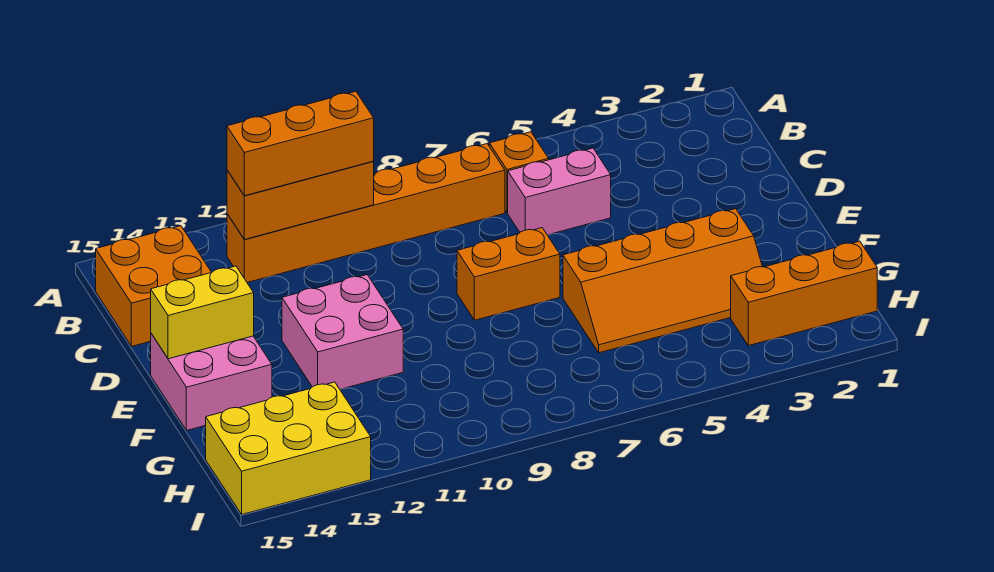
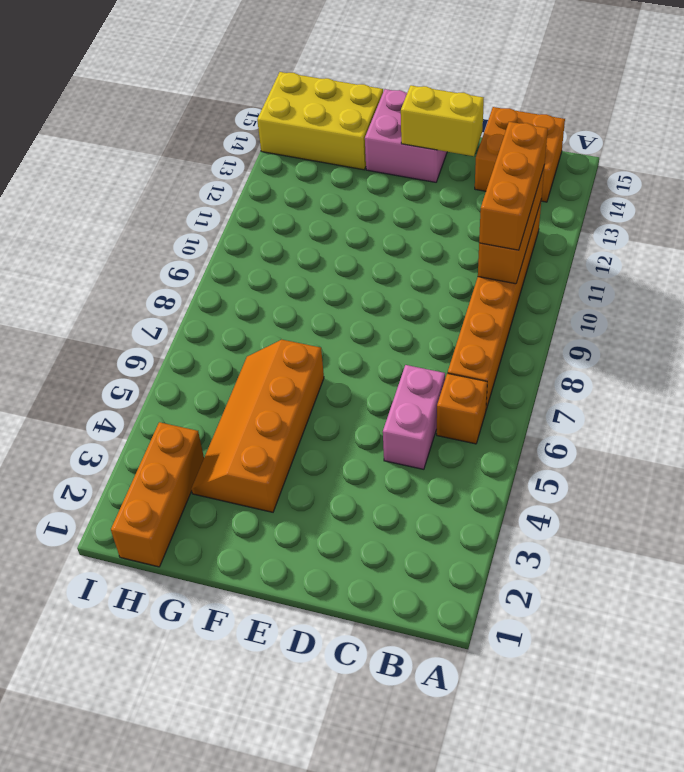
orange brick E7:E8 level 1 -> none
pink brick E11:F12 level 1 -> none
yellow brick E14:E15 level 2 -> yellow brick D14:E14 level 2
yellow brick H13:I15 level 1 -> yellow brick G14:I15 level 1

